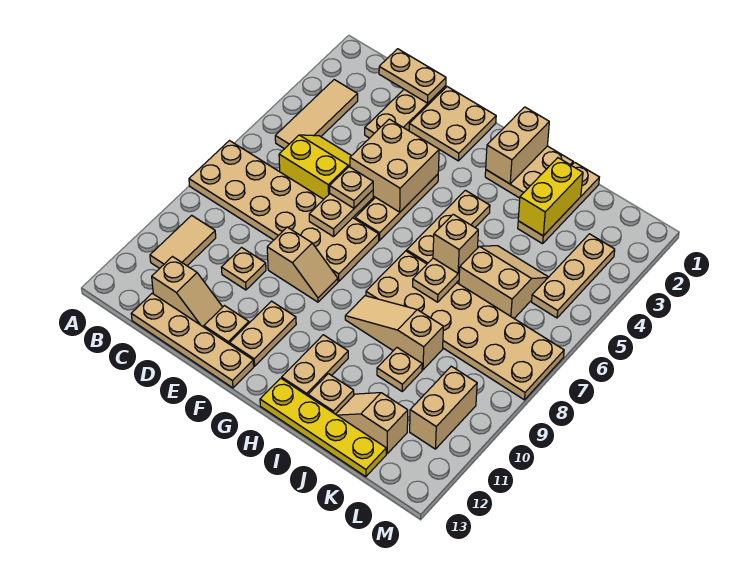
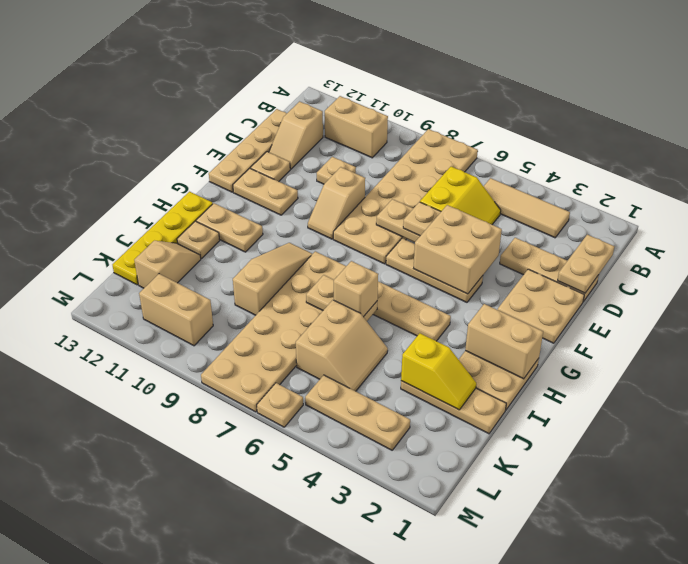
tan tile B10:B11 level 1 -> tan brick B10:B11 level 1
yellow brick J2:J3 level 2 -> yellow slope J2:J3 level 2 top 3
tan plate J10 level 1 -> tan plate M6 level 1

